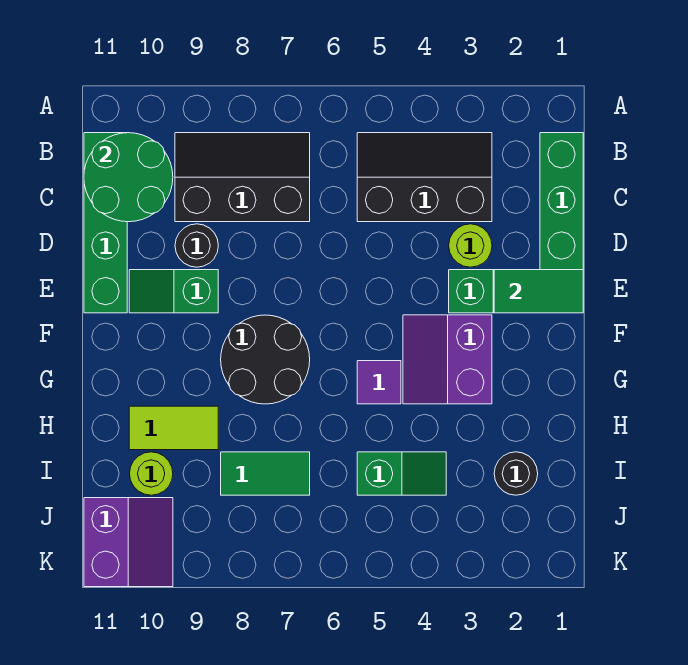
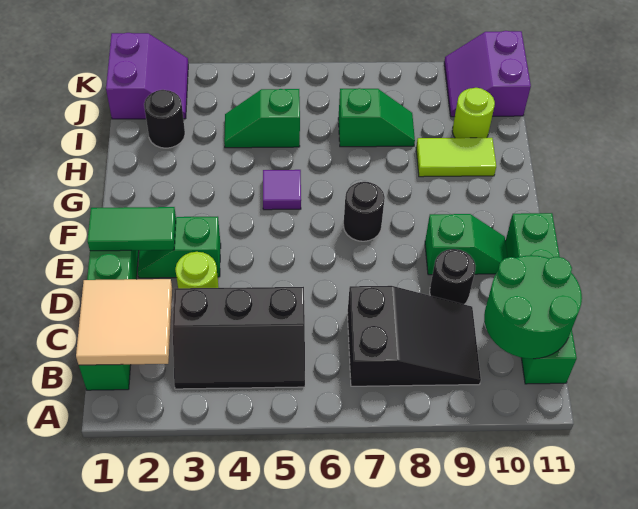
none -> tan tile B1:C2 level 2
black slope B7:C9 level 1 top C -> black slope B7:C9 level 1 top 7
purple slope F3:G4 level 1 top 3 -> purple slope J1:K2 level 1 top 1
black round brick F7:G8 level 1 -> black round brick F7 level 1
green tile I7:I8 level 1 -> green slope I7:I8 level 1 top 7

